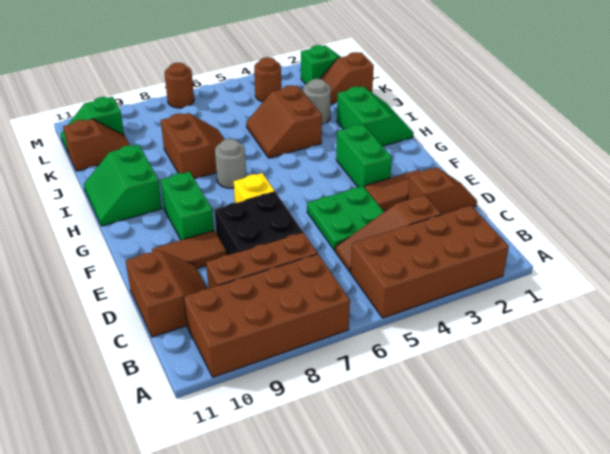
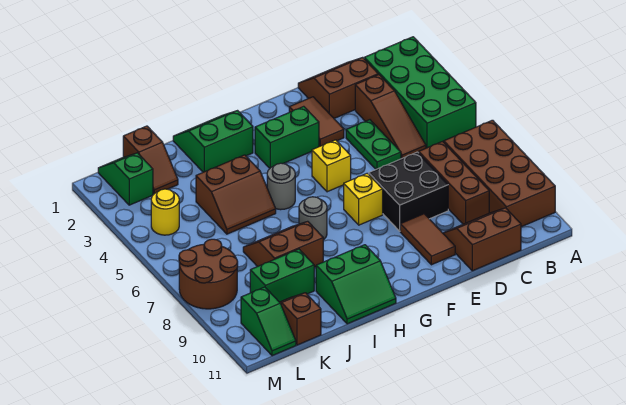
brown brick A2:B5 level 1 -> green brick A2:B5 level 1
brown slope D1:D2 level 1 top 2 -> brown slope C1:D2 level 1 top 2
green plate D4:E5 level 1 -> green plate D4:D5 level 1
none -> yellow brick F5 level 1
green brick F9:G9 level 1 -> green brick J9:K9 level 1
grey round brick J3 level 1 -> grey round brick H5 level 1
brown round brick L4 level 1 -> yellow round brick L4 level 1
brown round brick M7 level 1 -> brown round brick L7:M8 level 1

